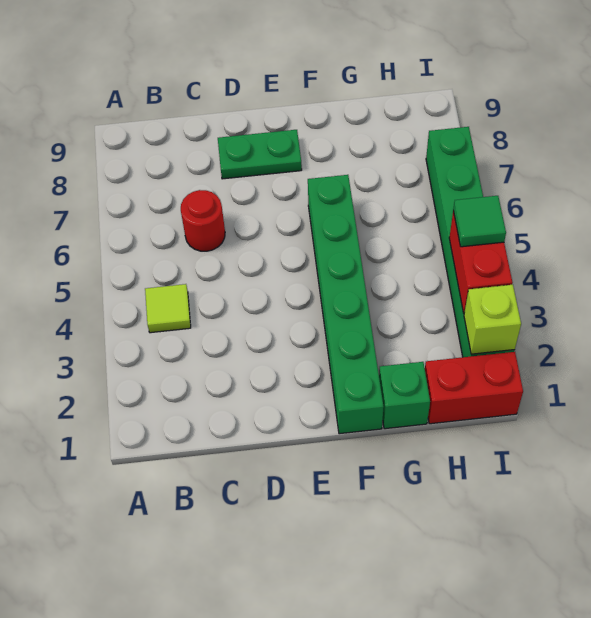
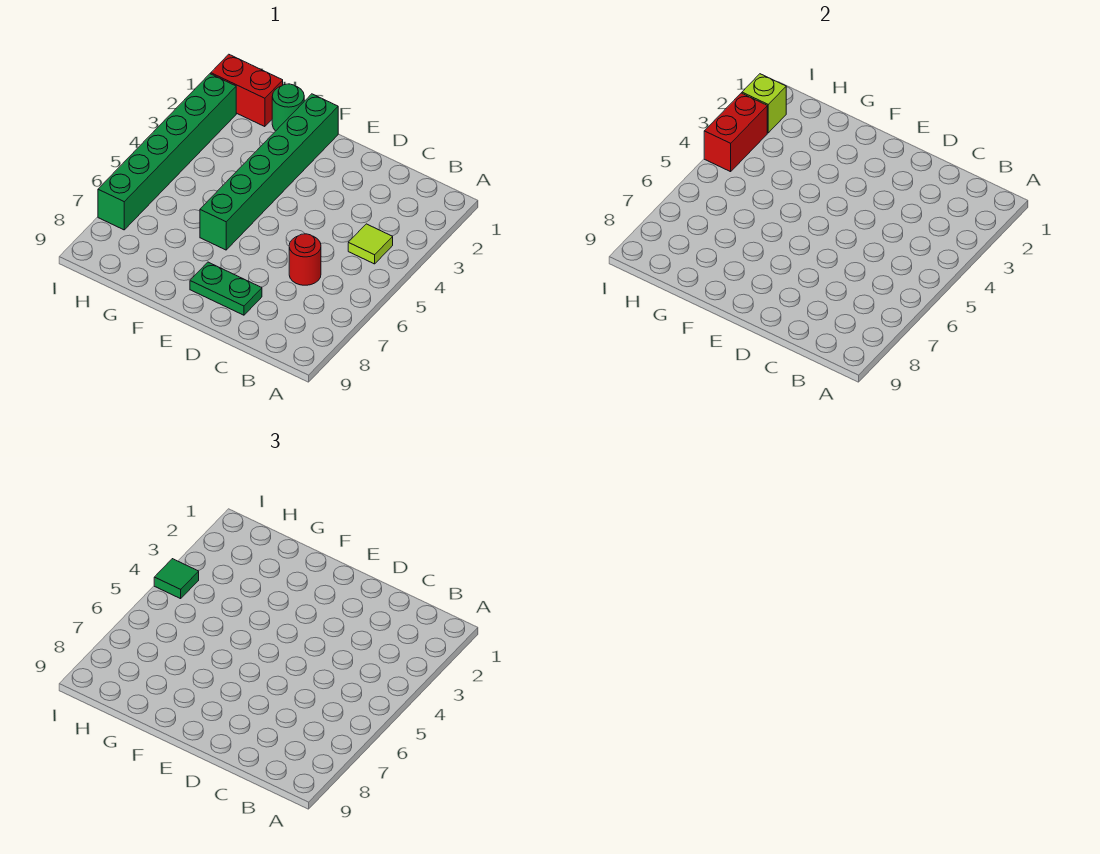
green brick G1 level 1 -> green round brick G1 level 1

